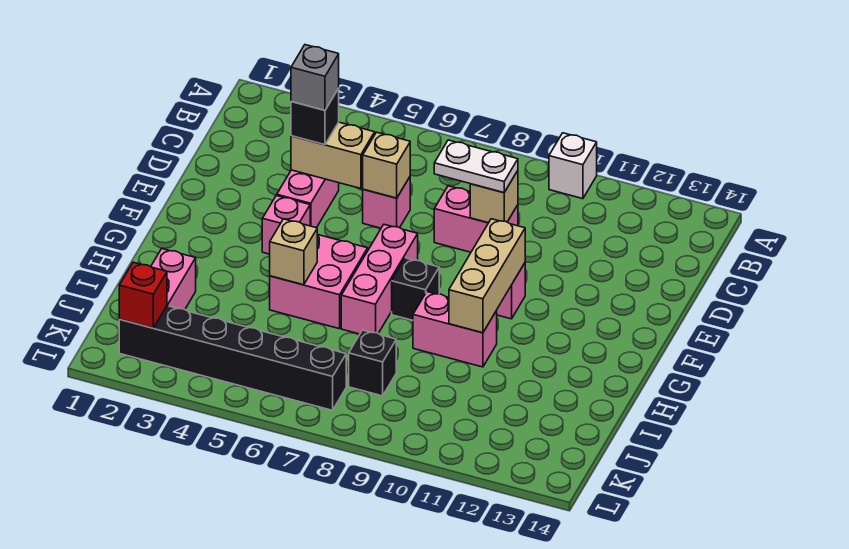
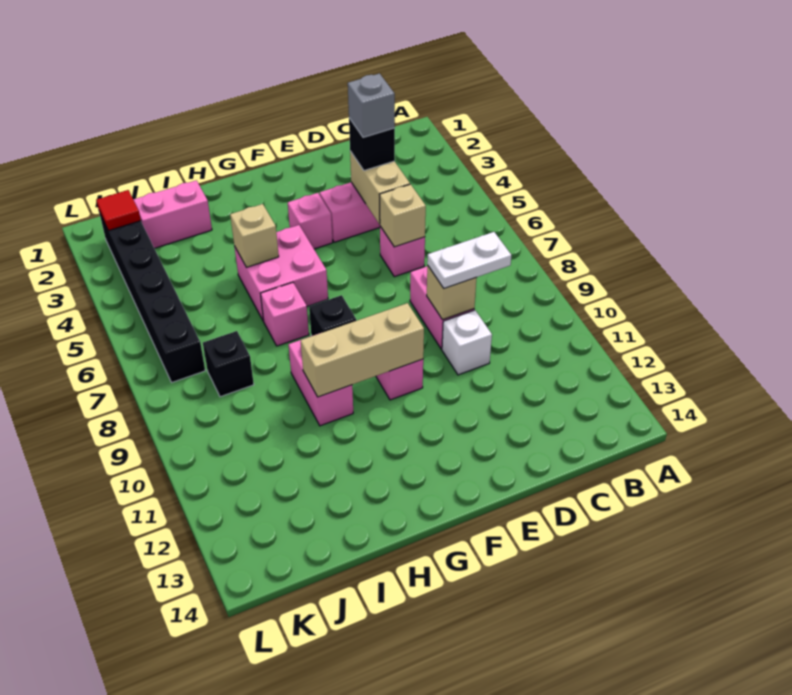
white brick A10 level 1 -> white brick D10 level 1
white plate D8:D9 level 3 -> white plate C9:D9 level 3
pink brick F7:H7 level 1 -> pink brick H7 level 1
red brick K2 level 2 -> red tile K2 level 2

